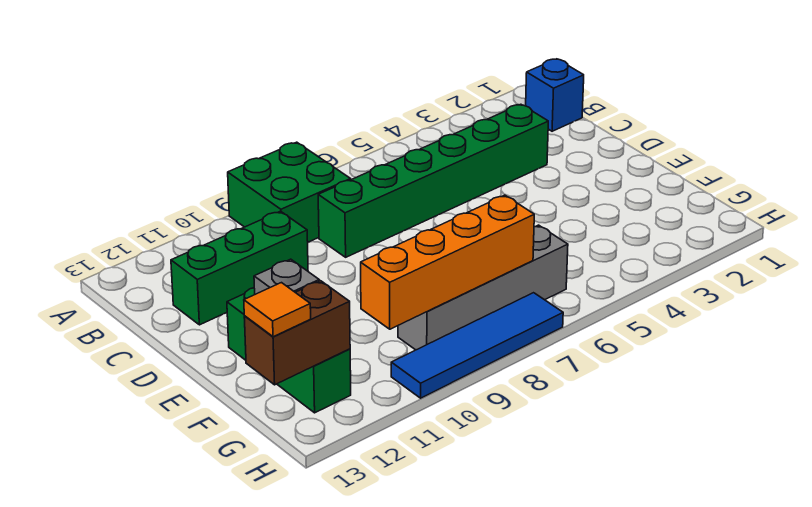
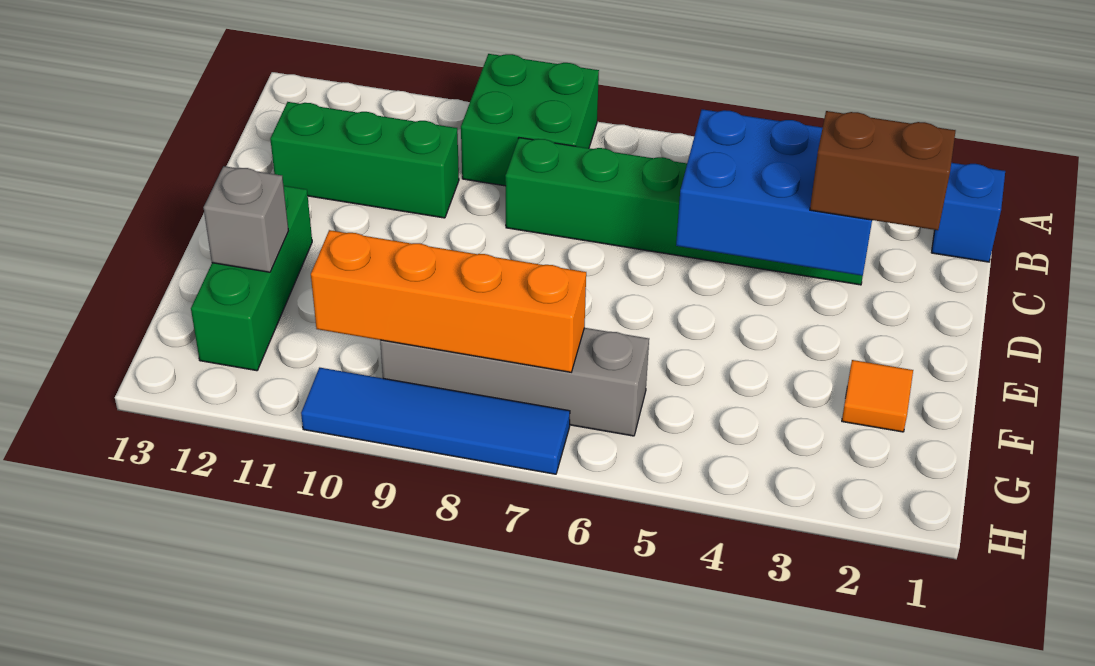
none -> blue brick C3:D5 level 2
brown brick G12:G13 level 2 -> brown brick D2:D3 level 3
orange tile G13 level 3 -> orange tile F2 level 1

